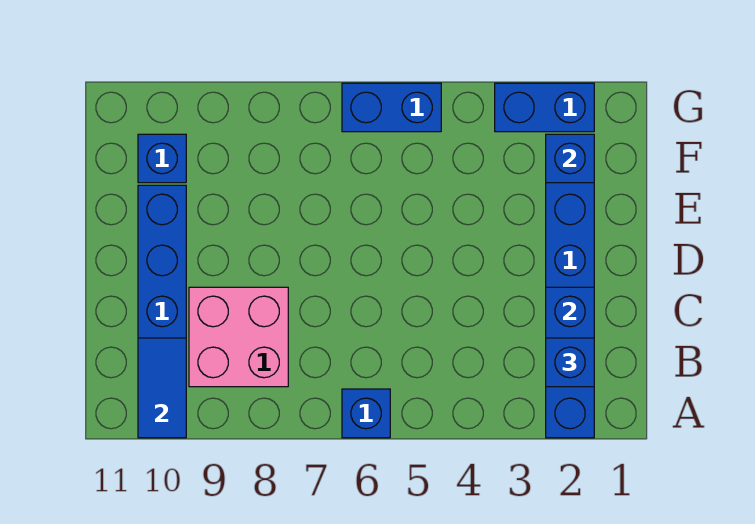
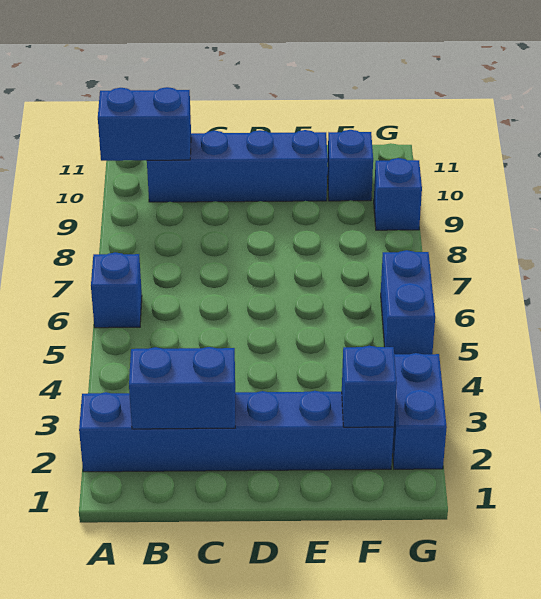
blue tile A10:B10 level 2 -> blue brick A10:B10 level 2
blue brick B2 level 3 -> blue brick G9 level 1
pink brick B8:C9 level 1 -> none

